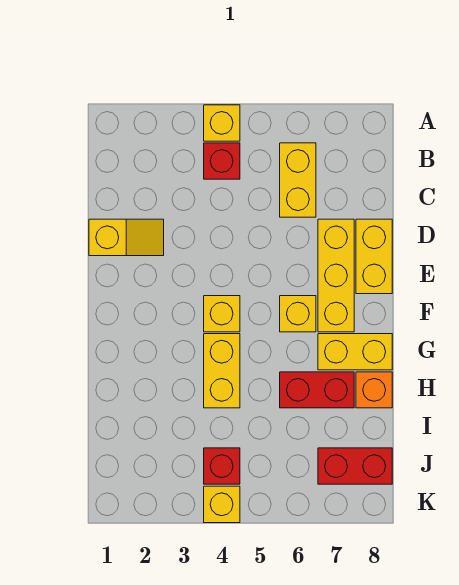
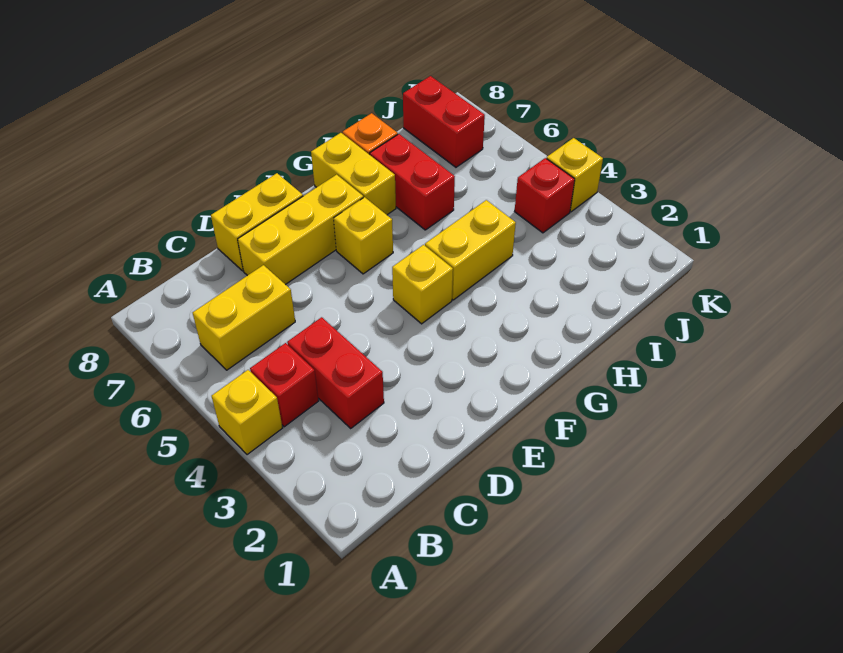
none -> red brick C3:C4 level 1
yellow slope D1:D2 level 1 top 1 -> none

